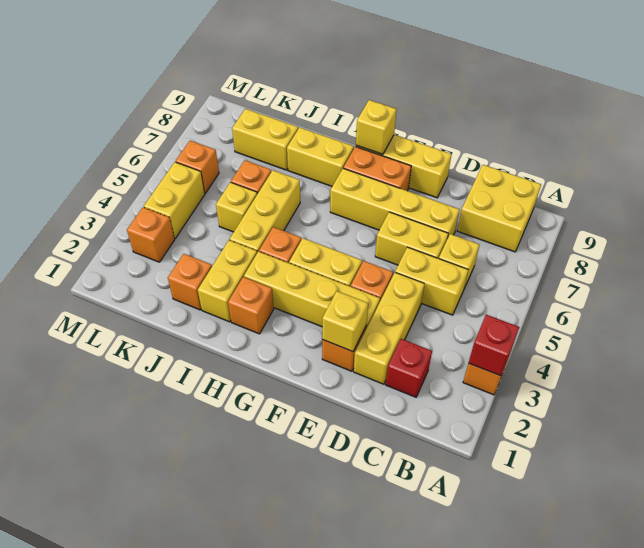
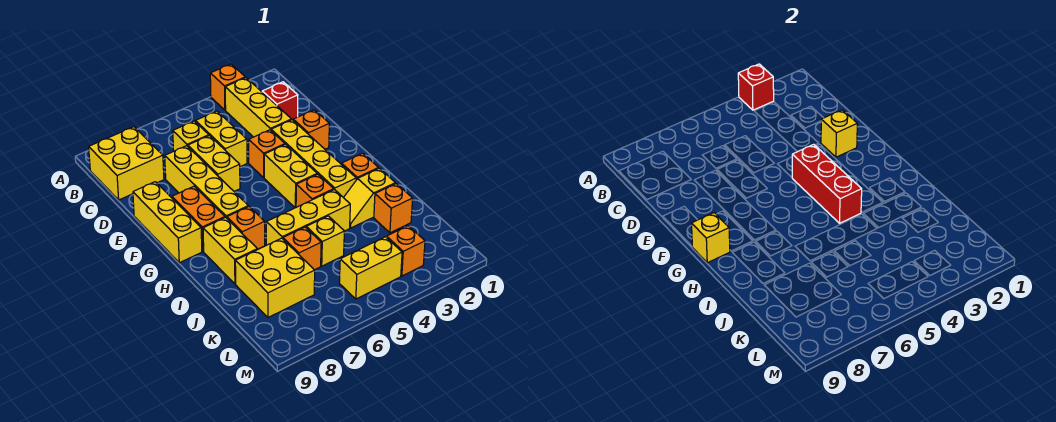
yellow brick D2:D4 level 1 -> yellow brick B3:D3 level 1
none -> red brick F4:H4 level 2
yellow brick I2:I3 level 1 -> yellow slope I2:I3 level 1 top 2
yellow brick J8:K8 level 1 -> yellow brick J7:K8 level 1
orange brick L6 level 1 -> orange brick H7 level 1

